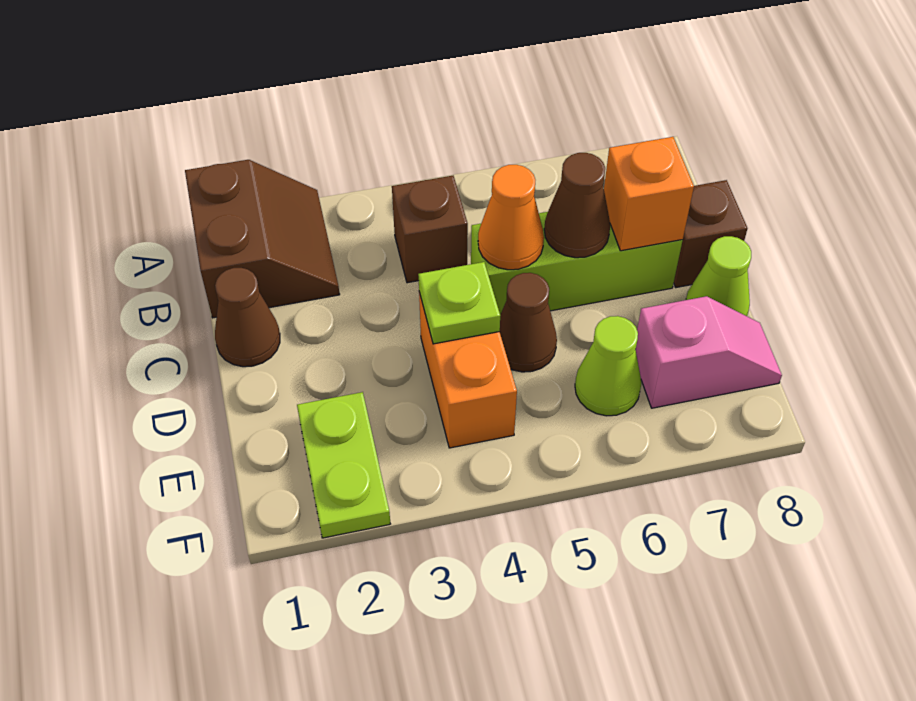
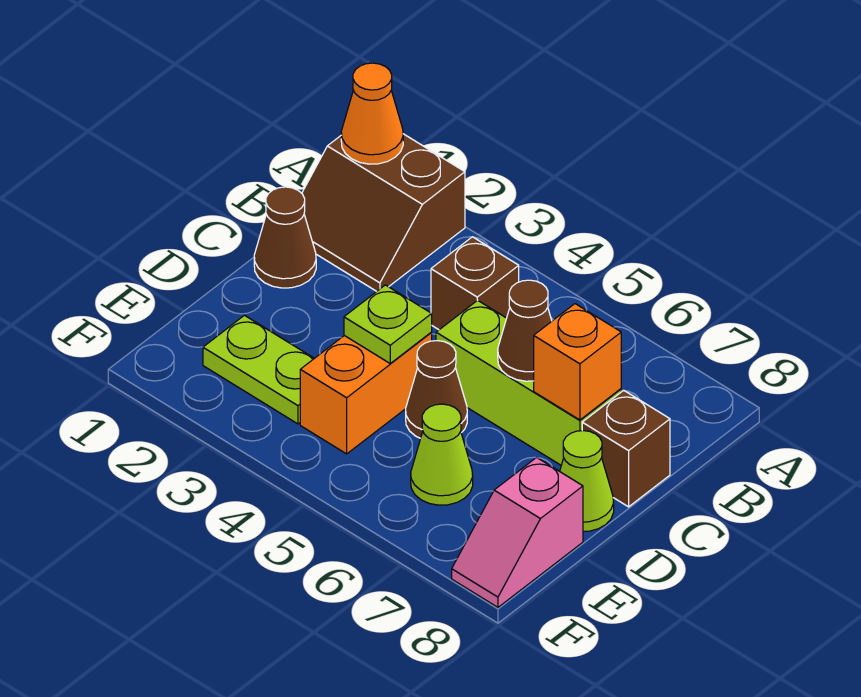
brown slope A1:B2 level 1 top 1 -> brown slope A1:B2 level 1 top A
orange cone C5 level 2 -> orange cone A1 level 2
lime plate E2:F2 level 1 -> lime plate E2:E3 level 1
pink slope E7:E8 level 1 top 7 -> pink slope E8:F8 level 1 top E

